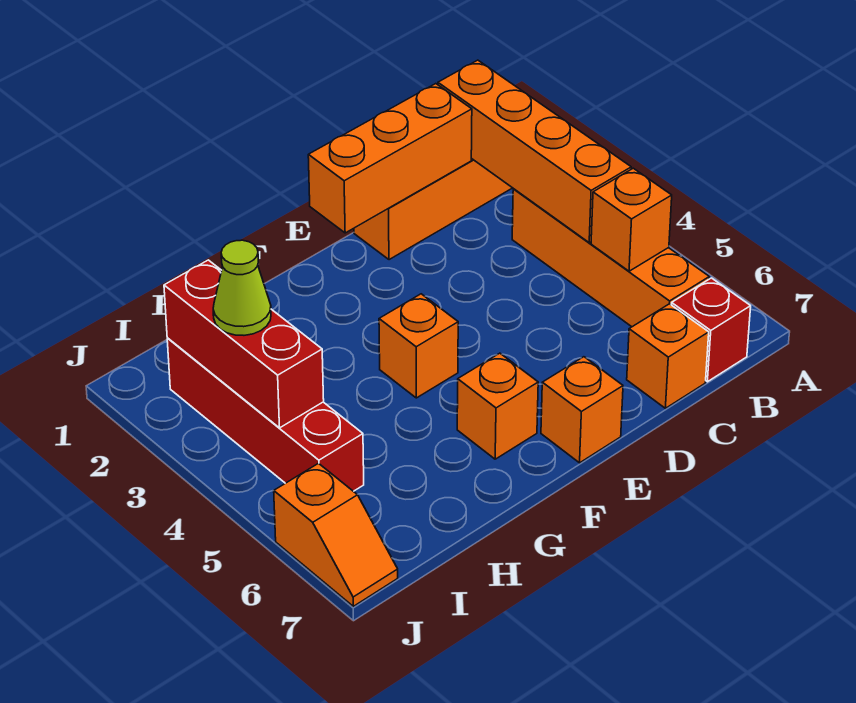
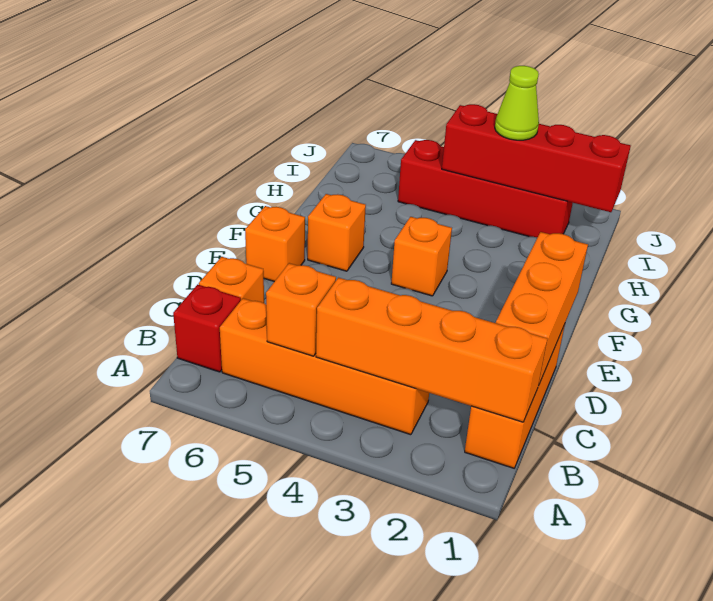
red brick I2:I4 level 2 -> red brick I1:I4 level 2
orange slope J6:J7 level 1 top 6 -> none

